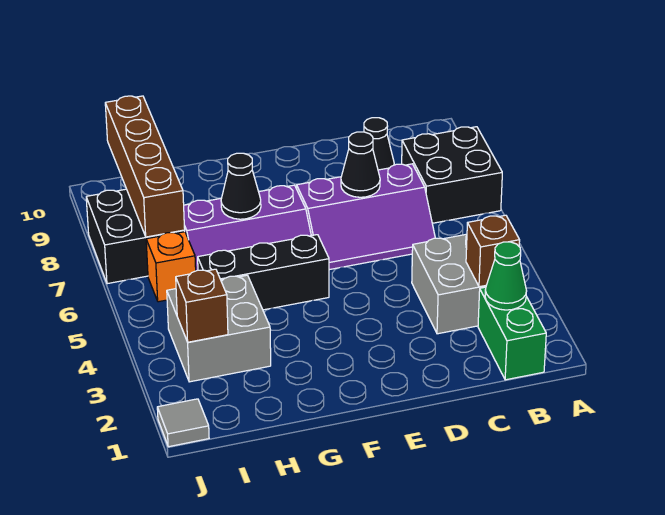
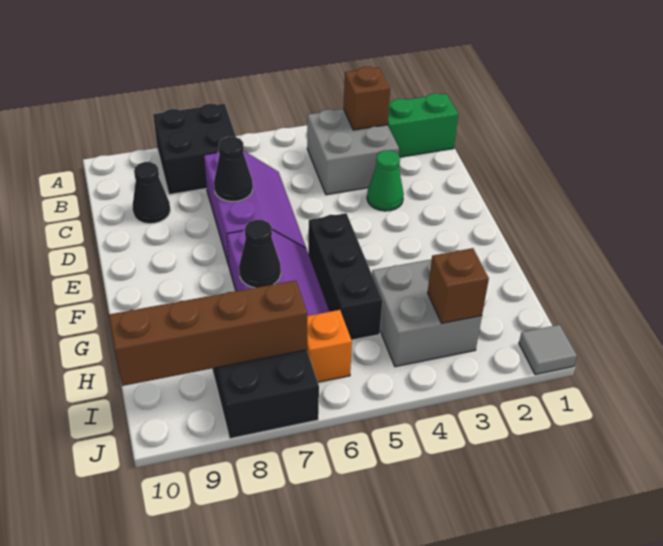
green cone B2 level 2 -> green cone D3 level 1

